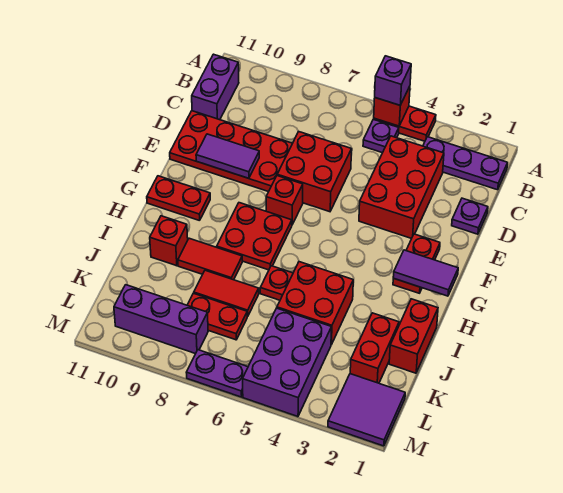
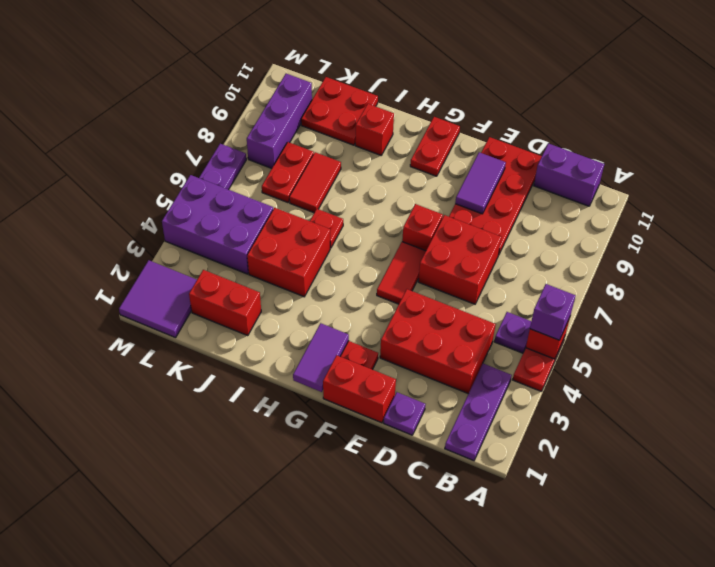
red plate G7:H8 level 1 -> red plate J10:K11 level 1
red brick I1:J1 level 1 -> red brick E1:F1 level 1
red tile I8:I9 level 1 -> red tile F5:F6 level 1

